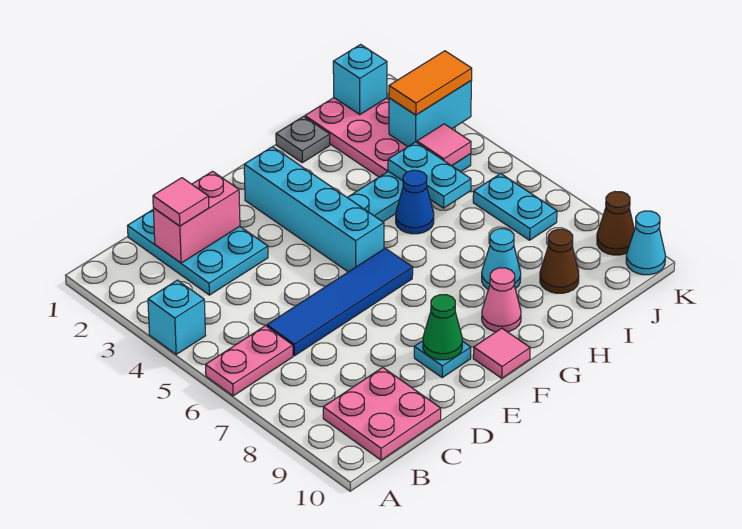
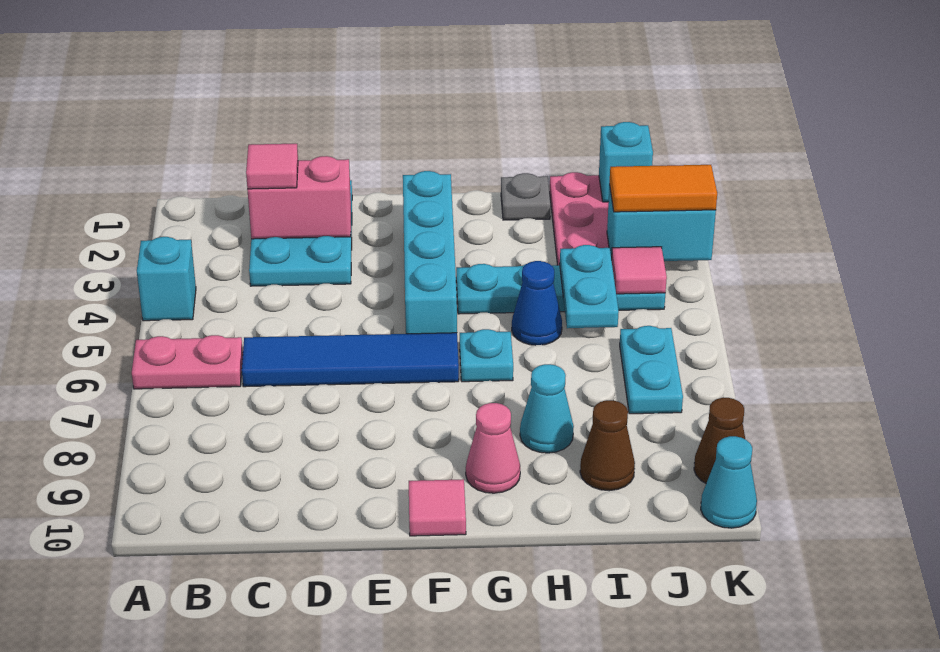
pink plate B9:C10 level 1 -> none
cyan plate E9 level 1 -> cyan plate G6 level 1
green cone E9 level 2 -> none

